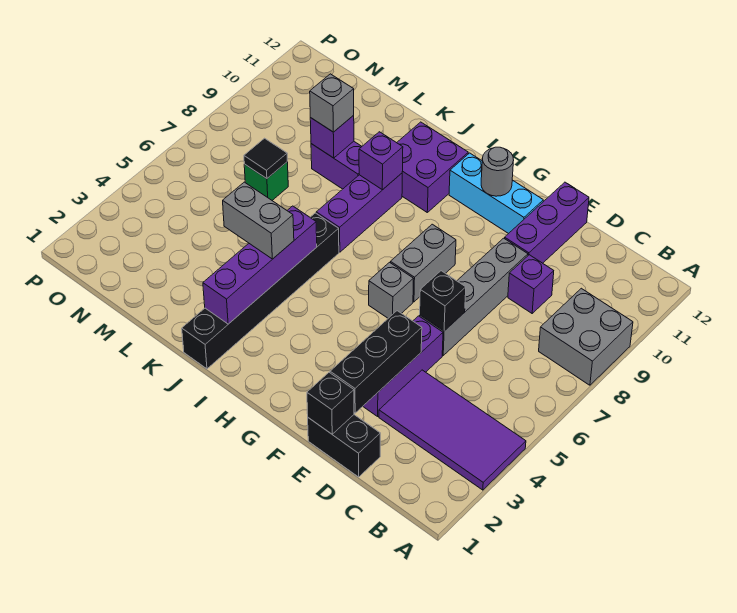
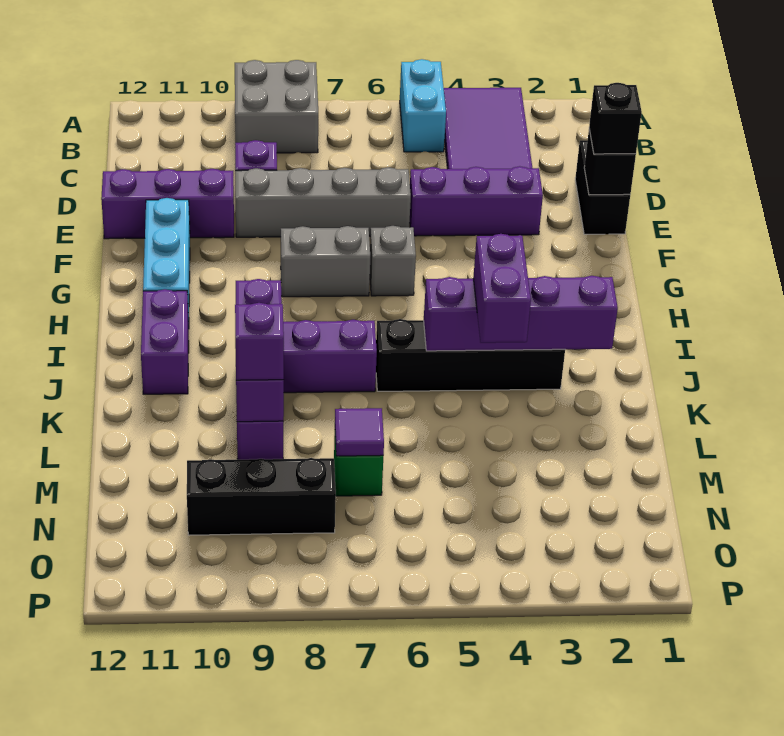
none -> cyan brick A5:B5 level 1
black brick E2:E4 level 2 -> black brick N8:N10 level 1
black brick E6 level 2 -> black brick E1 level 3
grey round brick G11 level 2 -> none
purple brick I10:J11 level 1 -> purple brick I11:J11 level 1
black brick J1:J6 level 1 -> black brick J3:J6 level 1
grey brick J4:K4 level 3 -> purple brick J4:K4 level 3
grey brick L9 level 3 -> purple brick L9 level 3
black tile M7 level 2 -> purple tile M7 level 2

